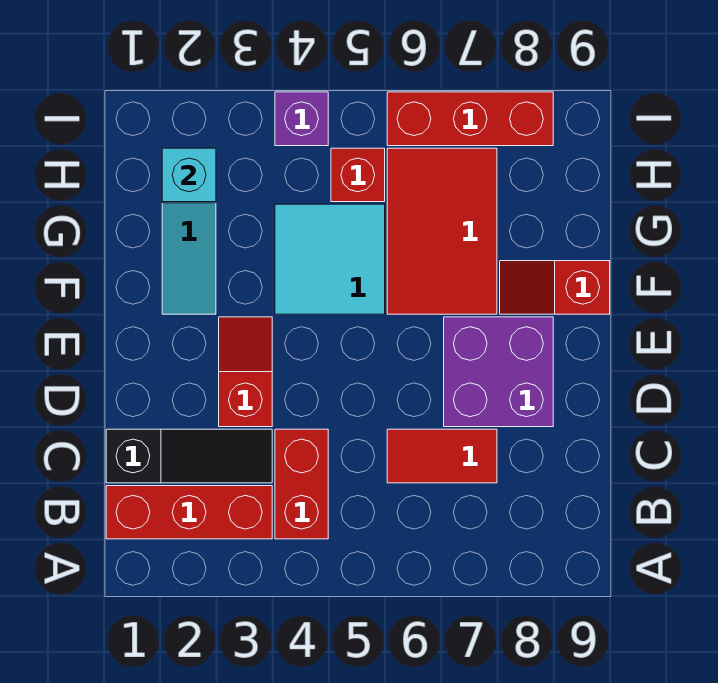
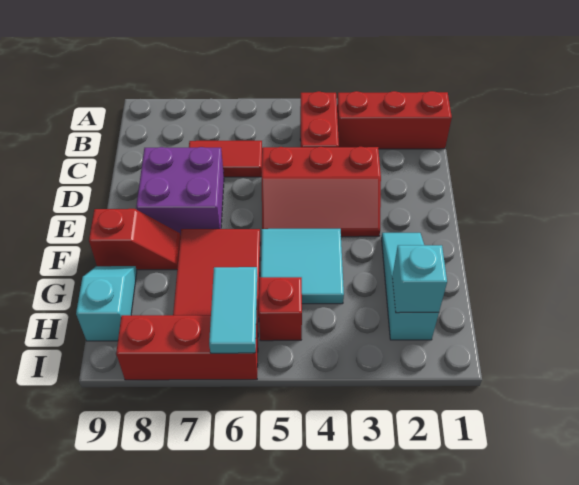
black slope C1:C3 level 1 top 1 -> none
red slope D3:E3 level 1 top D -> red slope D3:E5 level 1 top D
none -> cyan slope G9:H9 level 1 top H
none -> cyan tile H6:I6 level 2
purple brick I4 level 1 -> none

